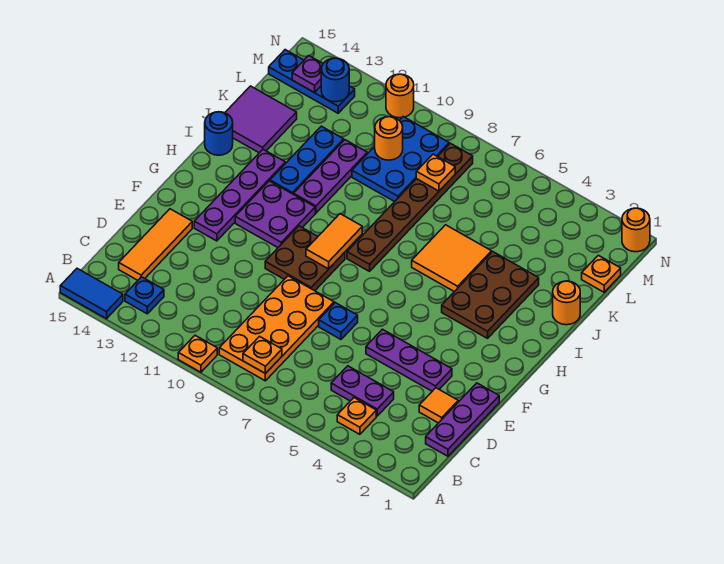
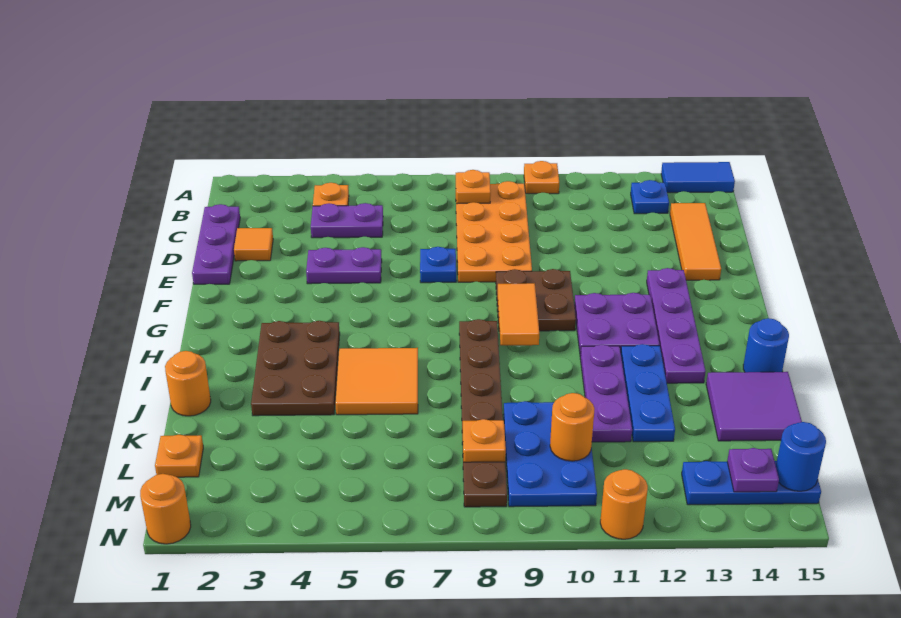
purple plate E3:E5 level 1 -> purple plate E4:E5 level 1
blue round brick M13 level 2 -> blue round brick M15 level 2

